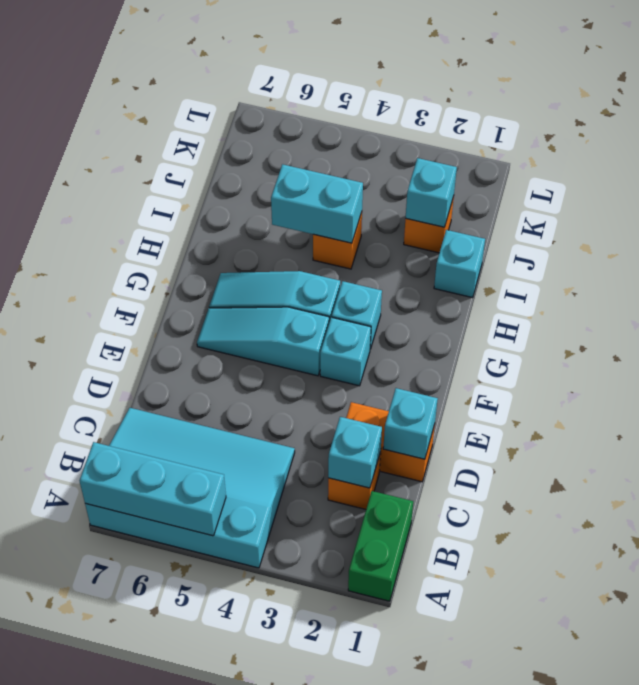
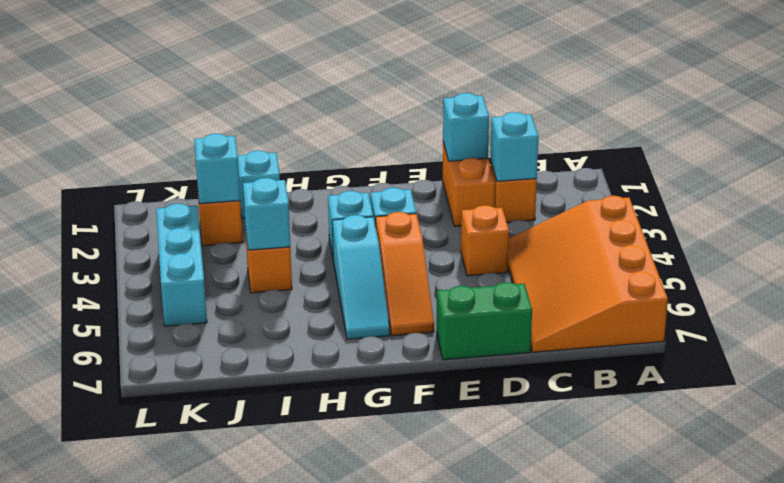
green brick A1:B1 level 1 -> green brick D7:E7 level 1
cyan slope A4:C7 level 1 top A -> orange slope A4:C7 level 1 top A
cyan brick A5:A7 level 2 -> cyan brick K3:K5 level 1
none -> orange brick D4 level 1
cyan slope F4:F6 level 1 top 4 -> orange slope F4:F6 level 1 top 4
cyan brick I4:I5 level 2 -> cyan brick I4 level 2

